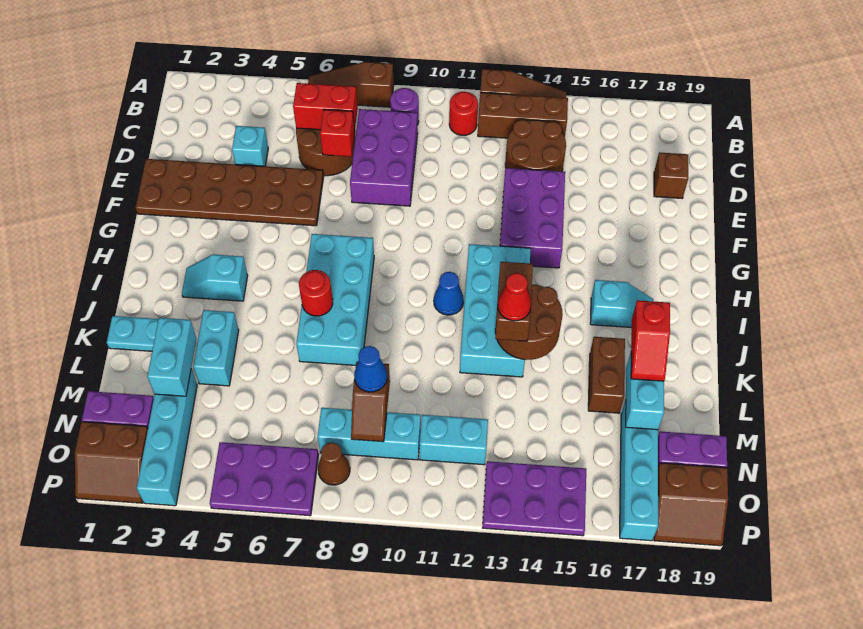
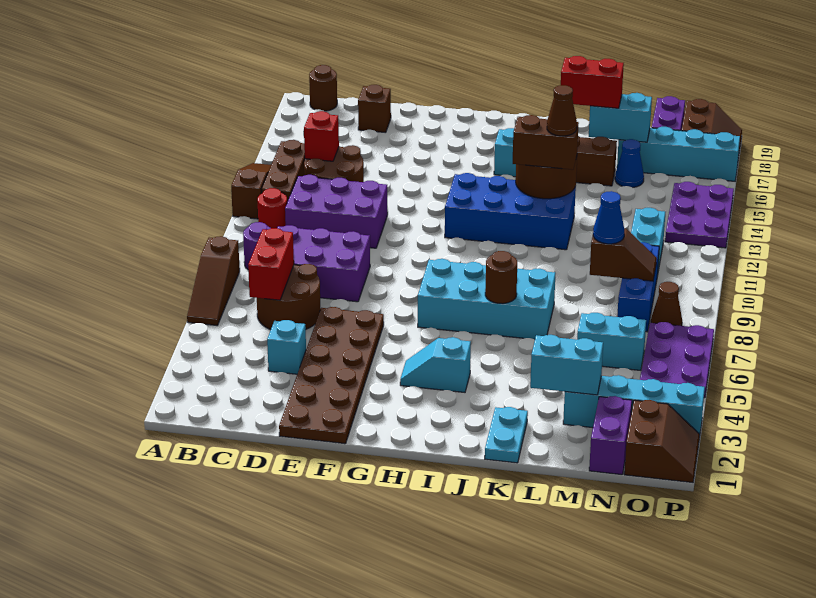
none -> brown round brick B19 level 1
red brick D7 level 2 -> red brick C14 level 2
purple brick E13:G14 level 1 -> purple brick C11:E12 level 1
cyan brick H12:K13 level 1 -> blue brick H12:K13 level 1
cyan slope I3:I4 level 1 top 4 -> cyan slope H4:I4 level 1 top I
blue cone I11 level 1 -> blue cone M16 level 1
red round brick J7 level 2 -> brown round brick J7 level 2
cyan brick K4:L4 level 1 -> cyan brick M6:N6 level 1
red cone K13 level 4 -> brown cone K13 level 4
red slope K17:L17 level 3 top K -> red brick K17:L17 level 3
cyan brick N8:N10 level 1 -> blue brick N8:N10 level 1

